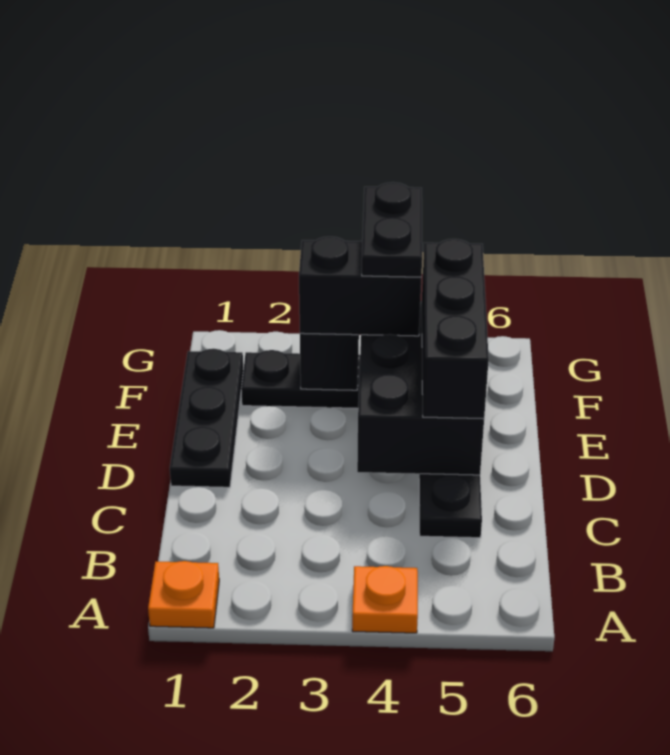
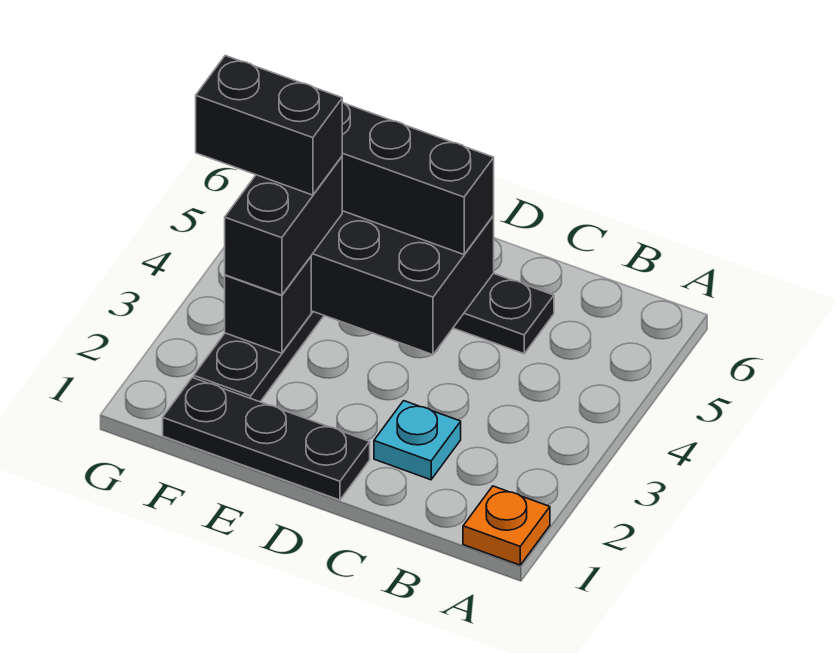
orange plate A4 level 1 -> none
none -> cyan plate C2 level 1
black plate F4:G4 level 4 -> black brick F4:G4 level 4

